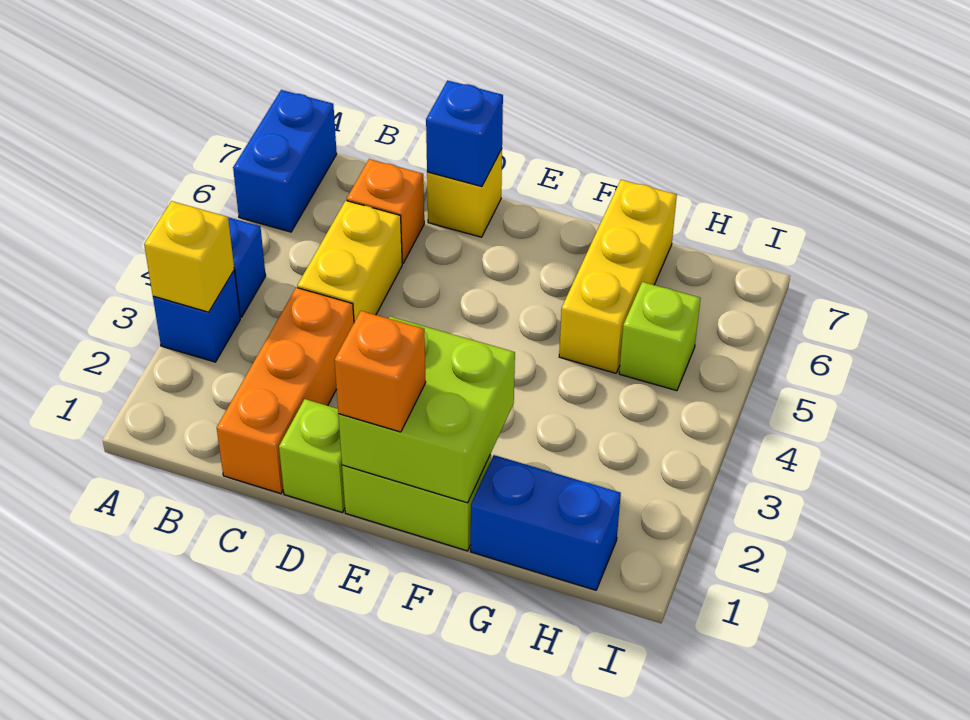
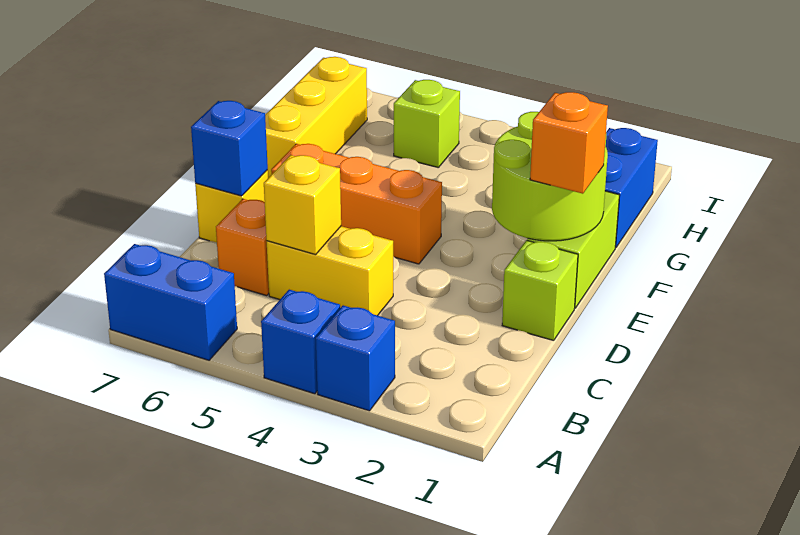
yellow brick A3 level 2 -> yellow brick C5 level 2
orange brick C1:C3 level 1 -> orange brick E4:E6 level 1
lime brick E1:F2 level 2 -> lime round brick E1:F2 level 2
yellow brick G5:G7 level 1 -> yellow brick F7:H7 level 1

